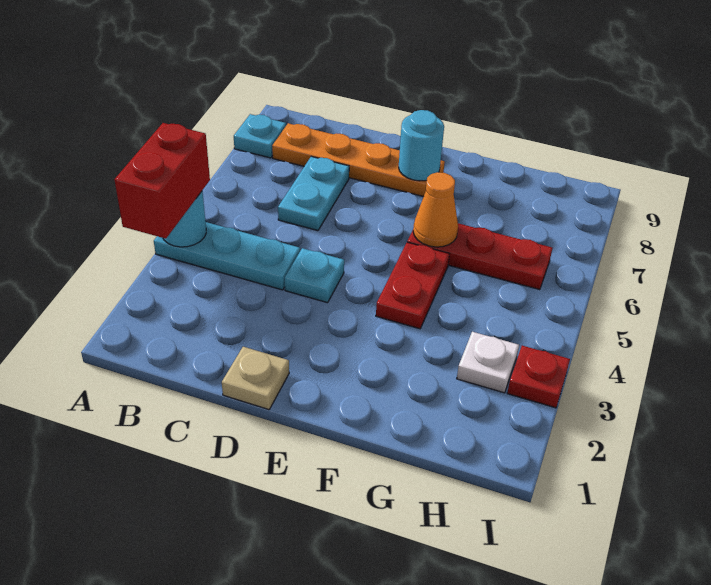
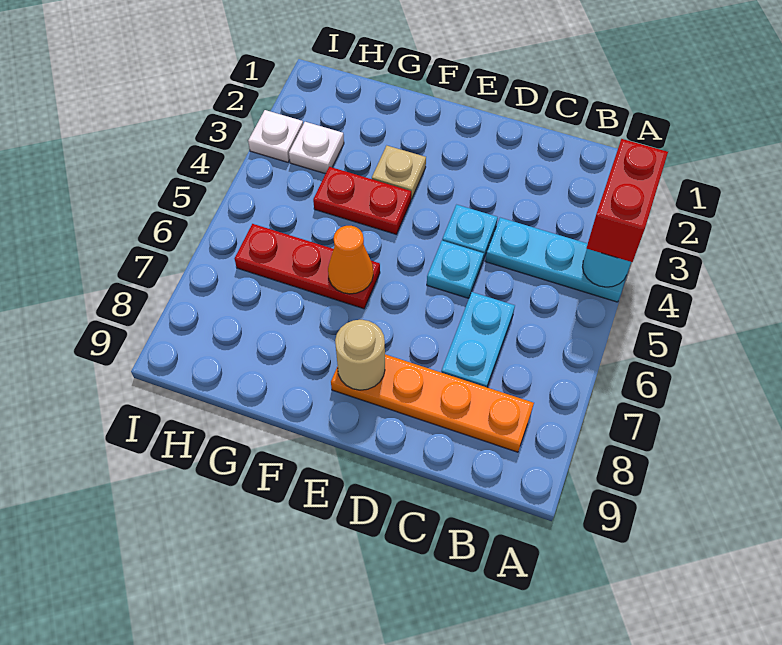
cyan plate A8 level 1 -> cyan plate D5 level 1
tan plate D1 level 1 -> tan plate F3 level 1
cyan round brick E8 level 2 -> tan round brick E8 level 2
red plate F4:F5 level 1 -> red plate F4:G4 level 1
red plate I3 level 1 -> white plate I3 level 1

